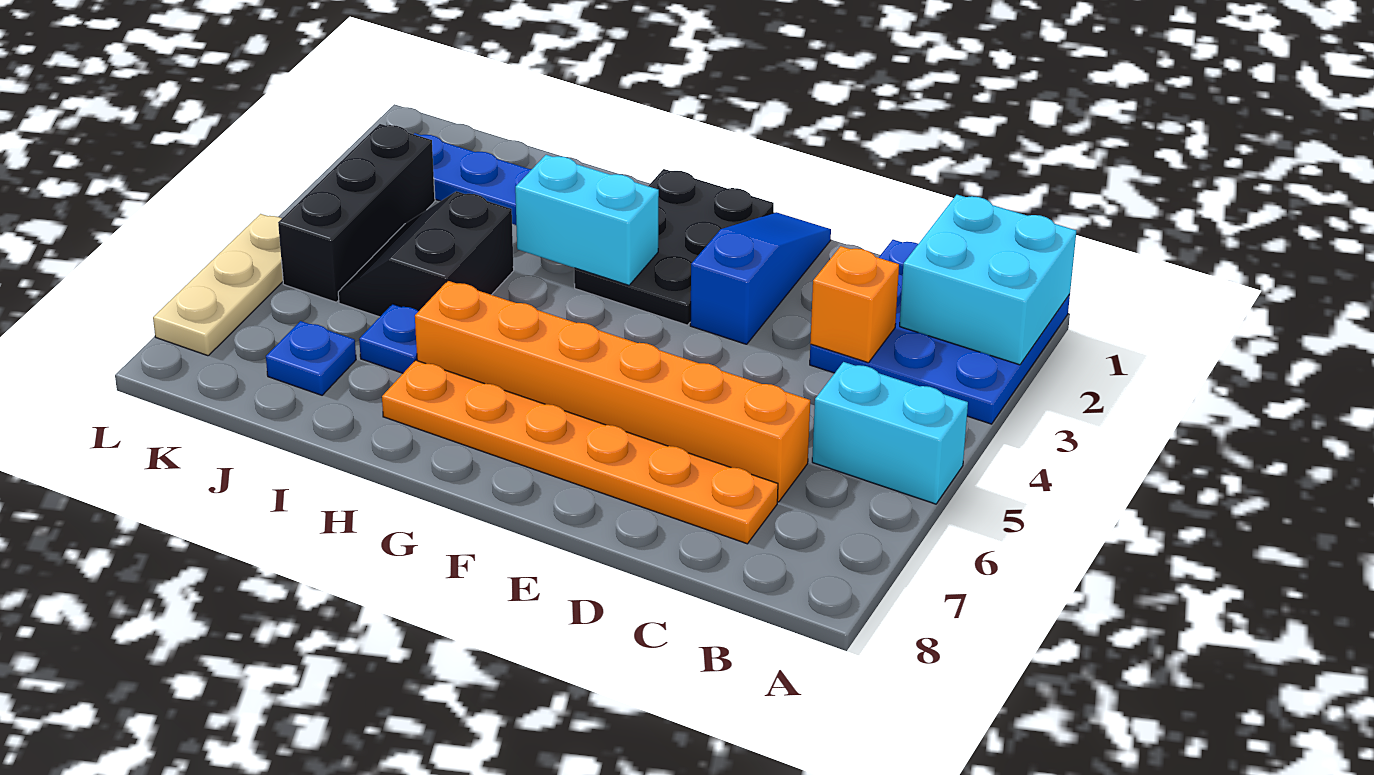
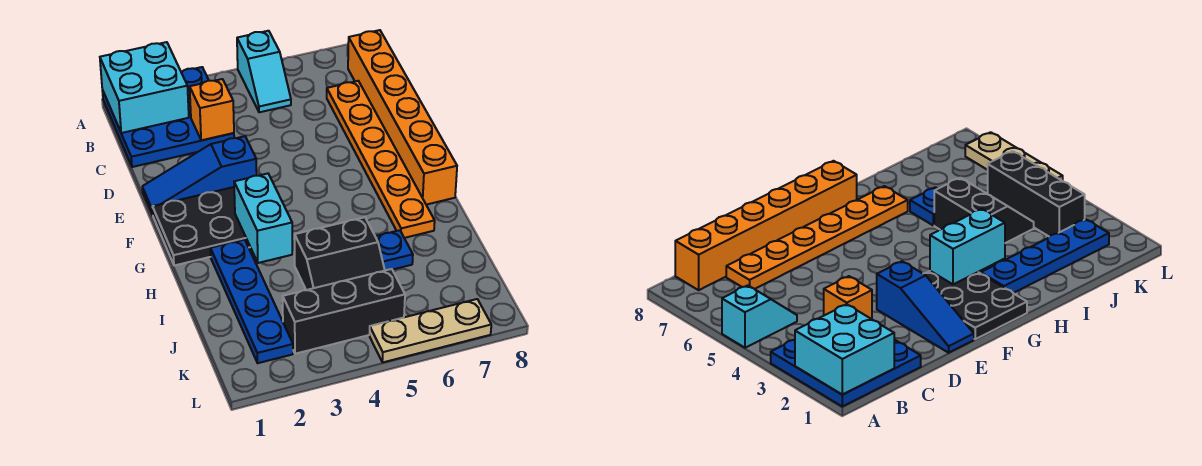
cyan brick A5:B5 level 1 -> cyan slope A5:B5 level 1 top A
orange brick C6:H6 level 1 -> orange brick B8:G8 level 1
blue plate J7 level 1 -> none

